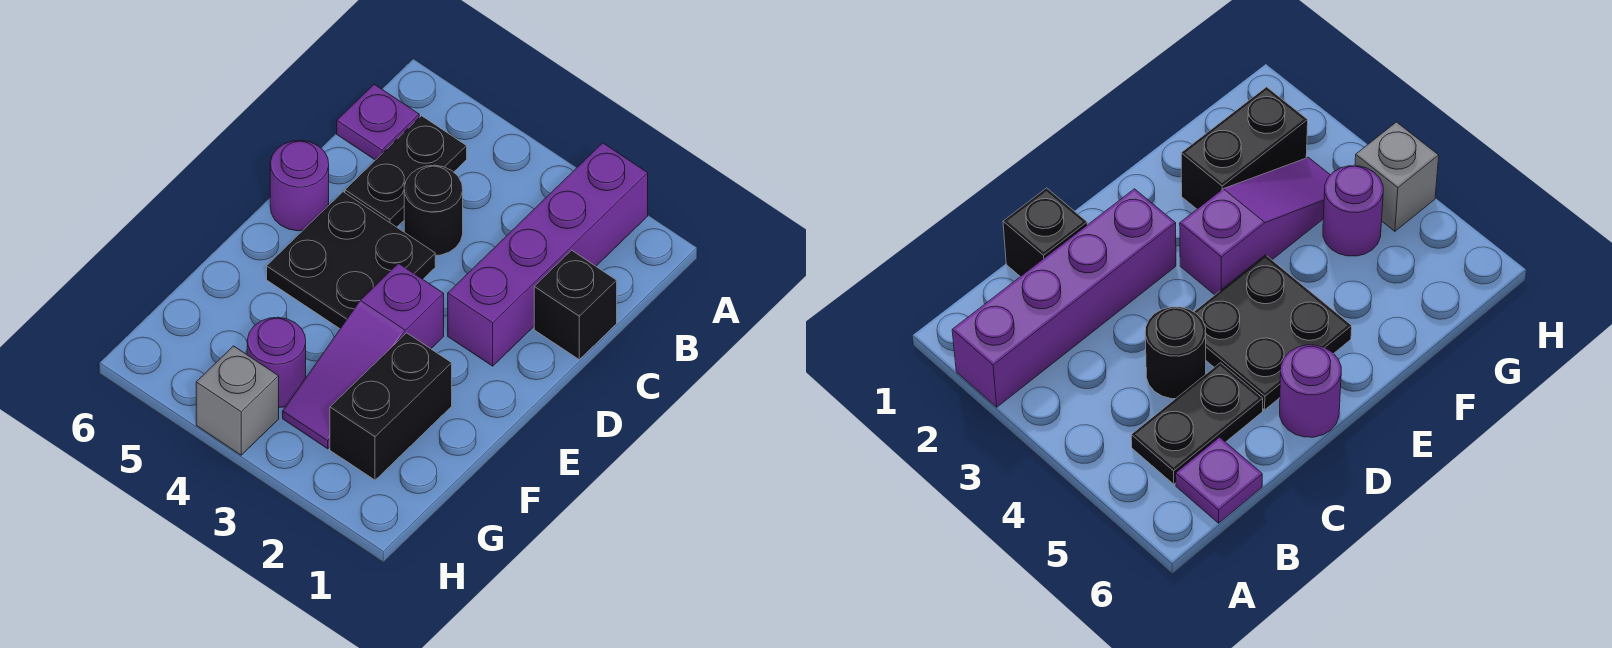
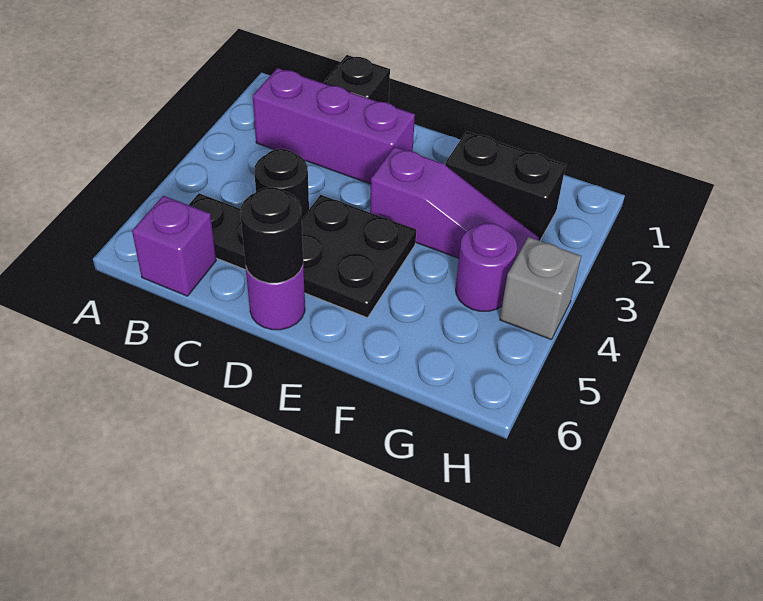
purple brick A2:D2 level 1 -> purple brick B2:D2 level 1
purple plate B6 level 1 -> purple brick B6 level 1
none -> black round brick D6 level 2

